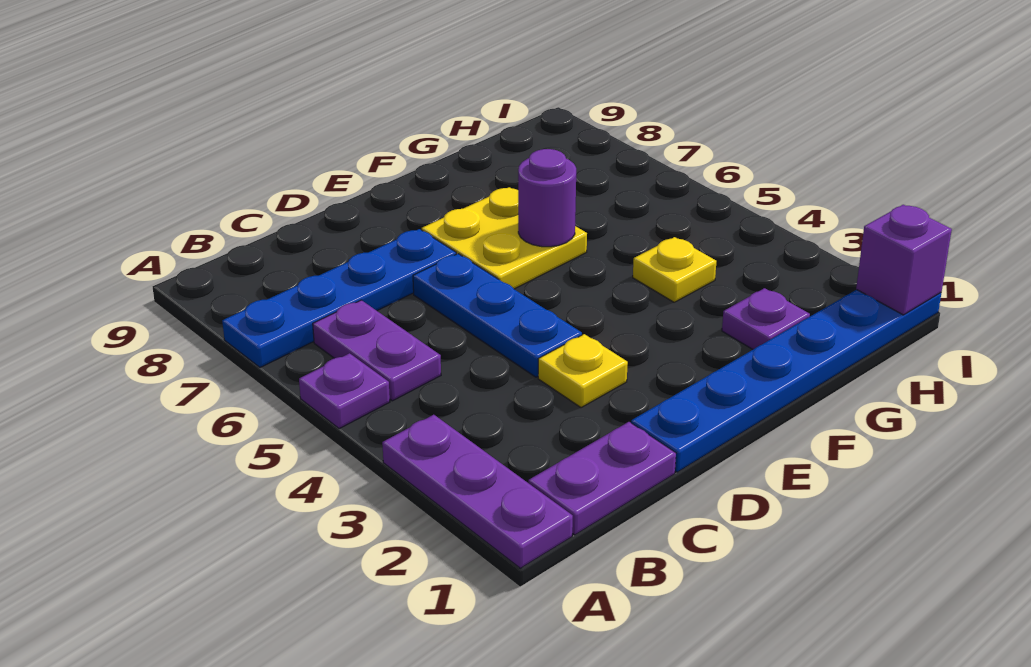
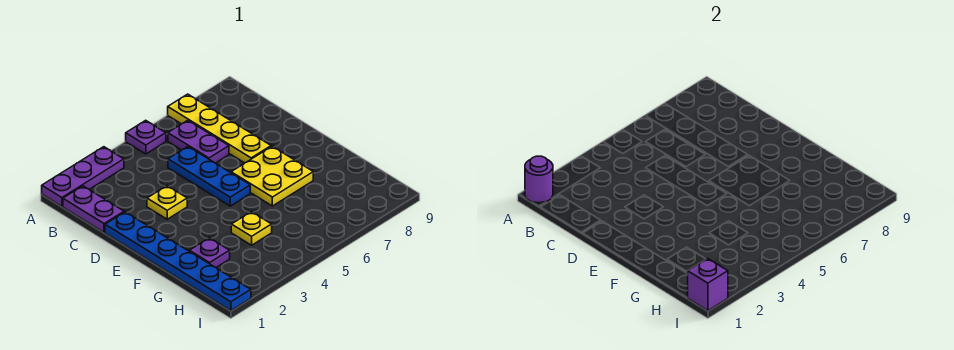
blue plate A7:D7 level 1 -> yellow plate A7:D7 level 1
purple plate B5:B6 level 1 -> purple plate B6:C6 level 1
blue plate D4:D6 level 1 -> blue plate C5:E5 level 1
purple round brick F6 level 2 -> purple round brick A1 level 2

